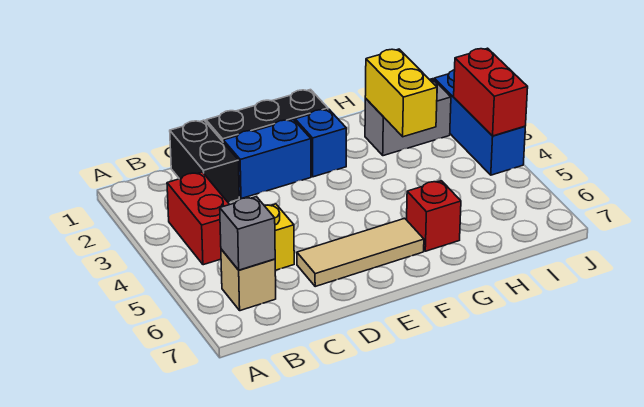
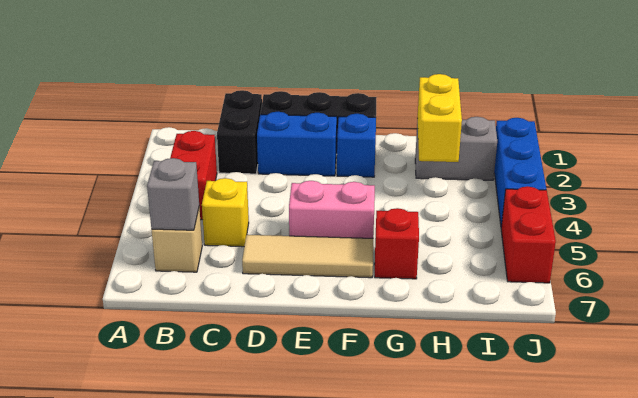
none -> pink brick E5:F5 level 1
red brick J3:J4 level 2 -> red brick J5:J6 level 1

